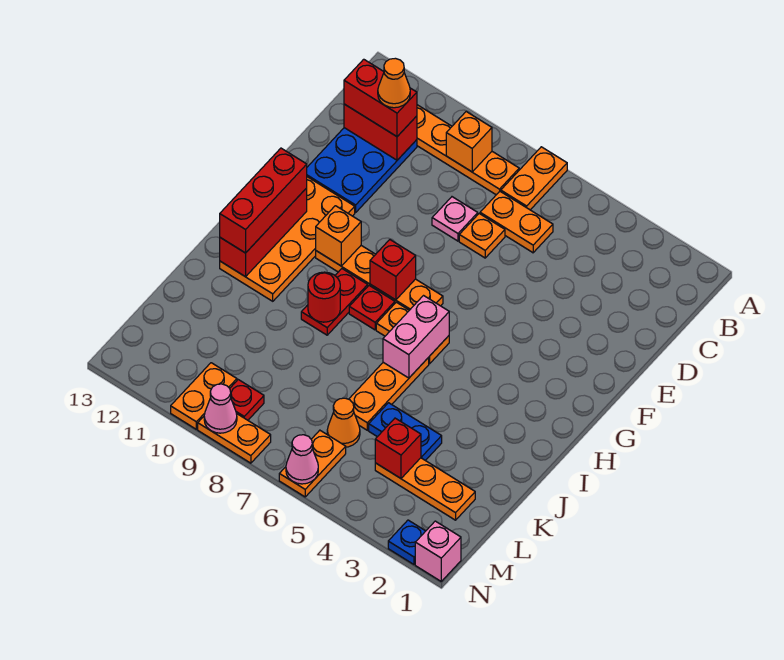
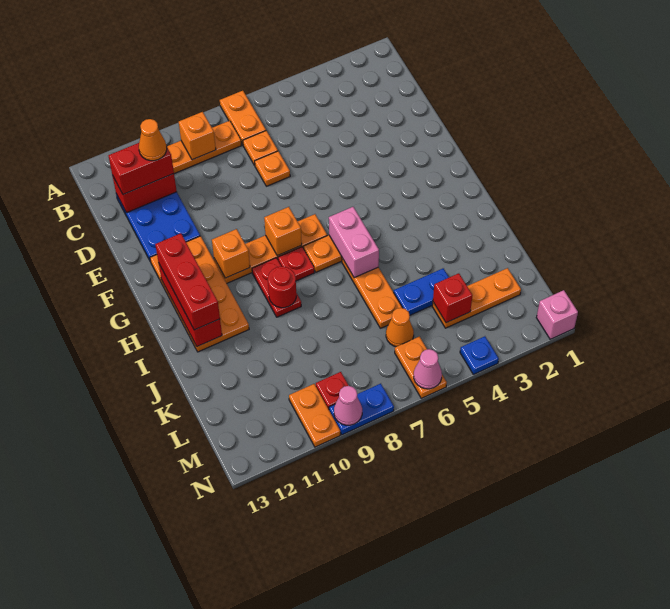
orange plate C6:C7 level 1 -> orange plate C7 level 1
pink plate D8 level 1 -> none
red brick G8 level 2 -> orange brick G8 level 2
blue plate N2 level 1 -> blue plate N4 level 1
orange plate N8:N9 level 1 -> blue plate N8:N9 level 1

